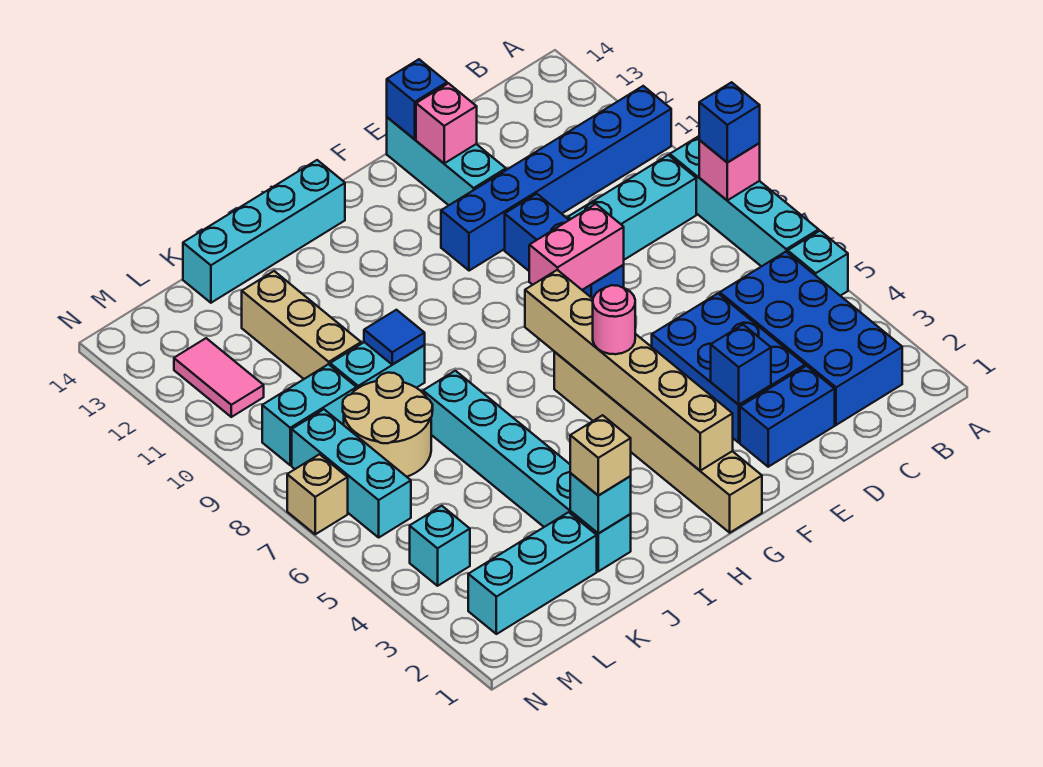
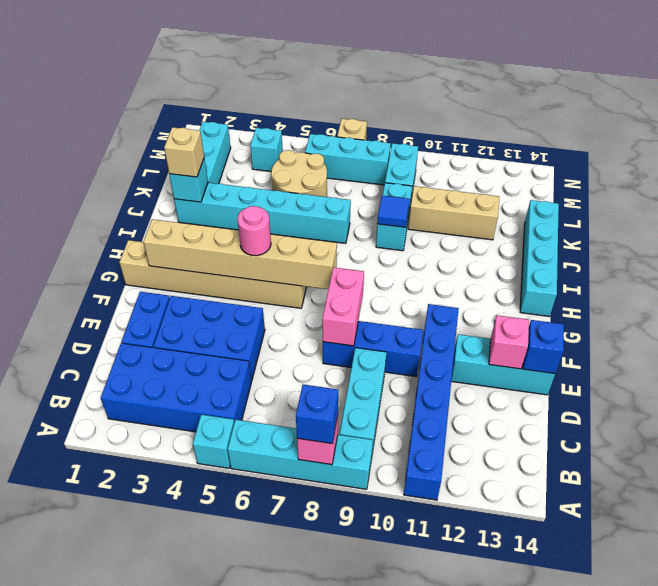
blue brick E3 level 2 -> none
tan round brick K7:L8 level 1 -> tan round brick K5:L6 level 1
pink tile M11:M12 level 1 -> none

